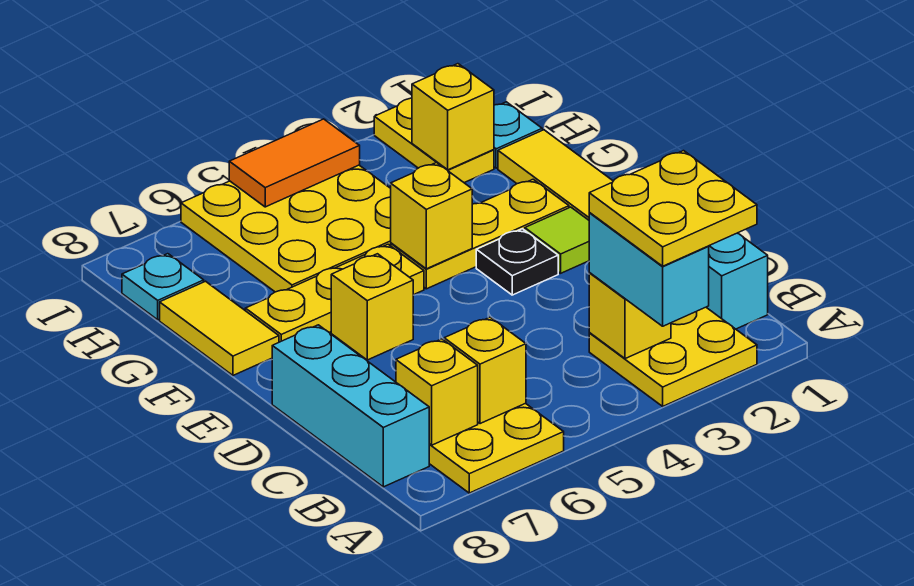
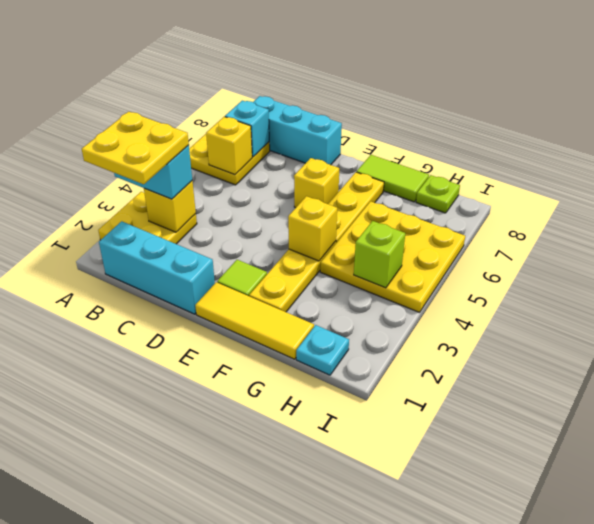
yellow brick B7 level 2 -> cyan brick B7 level 2
black plate E3 level 1 -> none
yellow tile F8:G8 level 1 -> lime tile F8:G8 level 1
yellow plate H2:I2 level 1 -> none
yellow brick H2 level 2 -> none
none -> lime brick H4 level 2
cyan plate H8 level 1 -> lime plate H8 level 1
orange tile I4:I5 level 2 -> none

